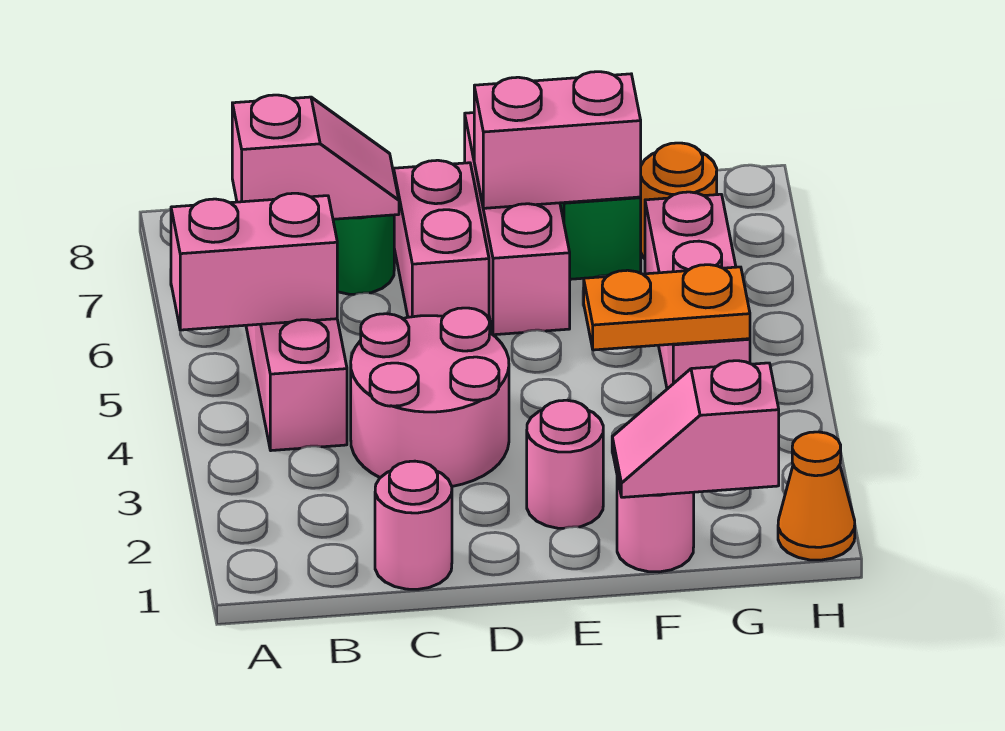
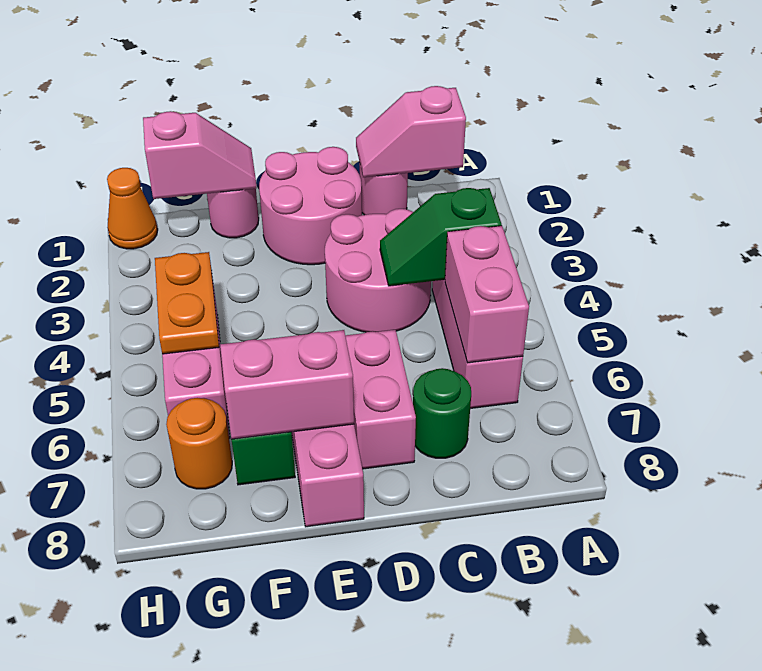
pink brick A5:B5 level 2 -> pink brick B5:B6 level 2
none -> green slope B4:C4 level 2 top B
pink slope B7:C7 level 2 top B -> pink slope B1:C1 level 2 top B
pink round brick E2 level 1 -> pink round brick D1:E2 level 1
orange plate F4:G4 level 2 -> orange plate G4:G5 level 2

